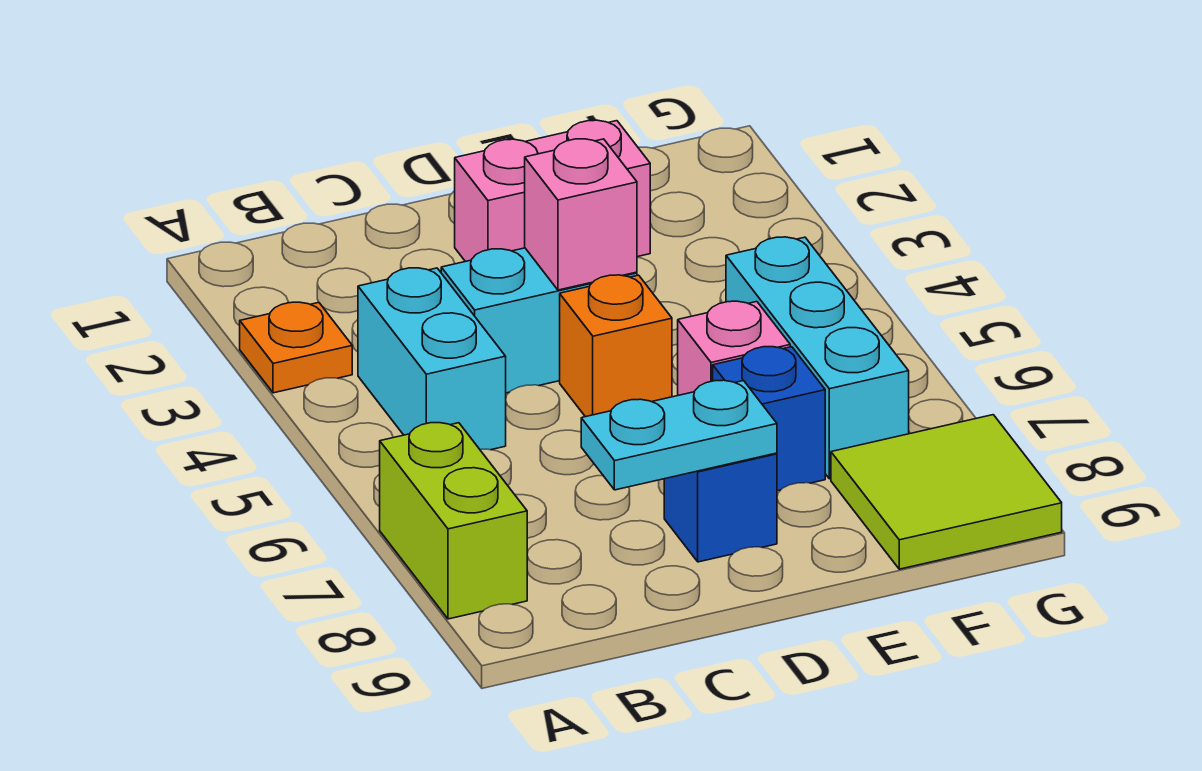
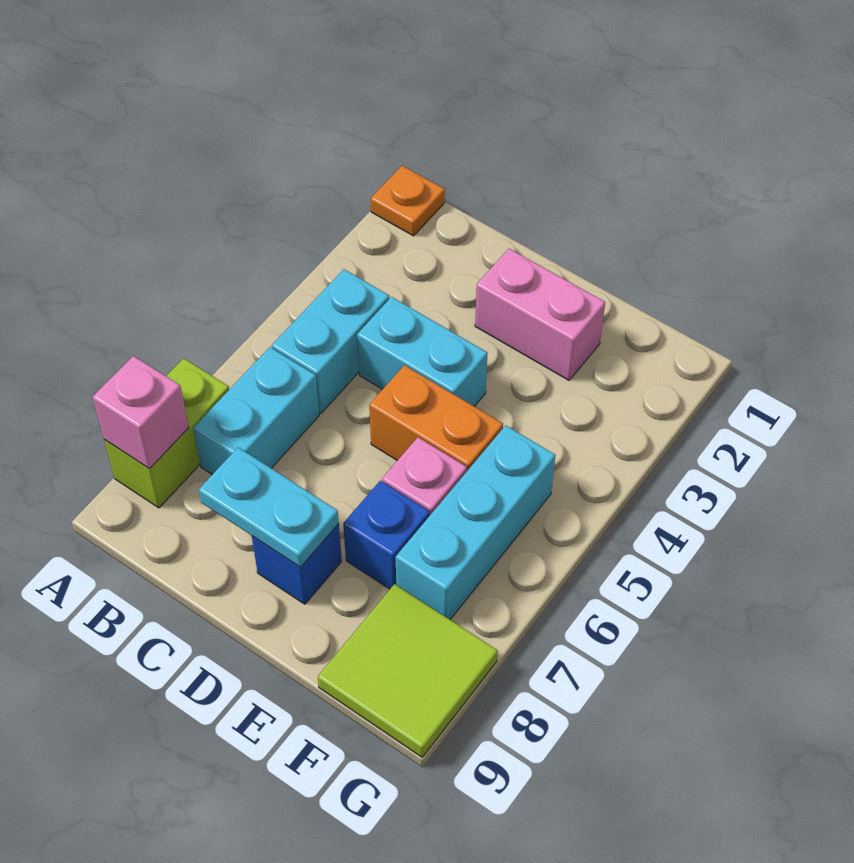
orange plate A3 level 1 -> orange plate A1 level 1
none -> cyan brick B6:B7 level 1
pink brick D4 level 2 -> pink brick A8 level 2
orange brick D5 level 1 -> orange brick D5:E5 level 1

